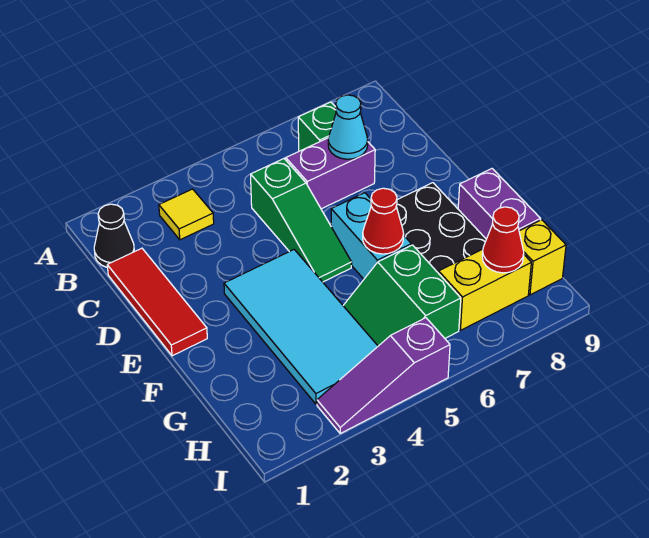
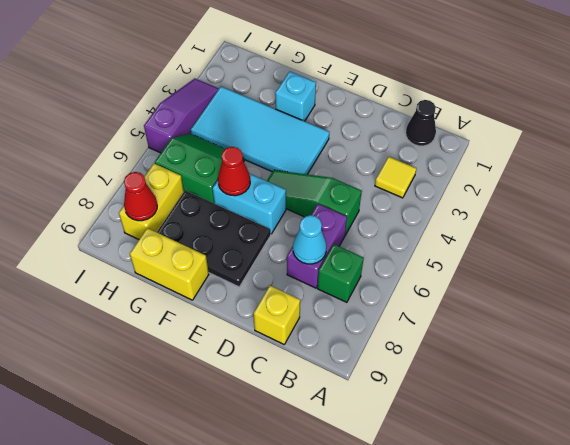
red tile C1:E1 level 1 -> none
none -> cyan brick F2 level 1
purple brick F9:G9 level 1 -> yellow brick F9:G9 level 1
yellow brick H9 level 1 -> yellow brick C9 level 1

